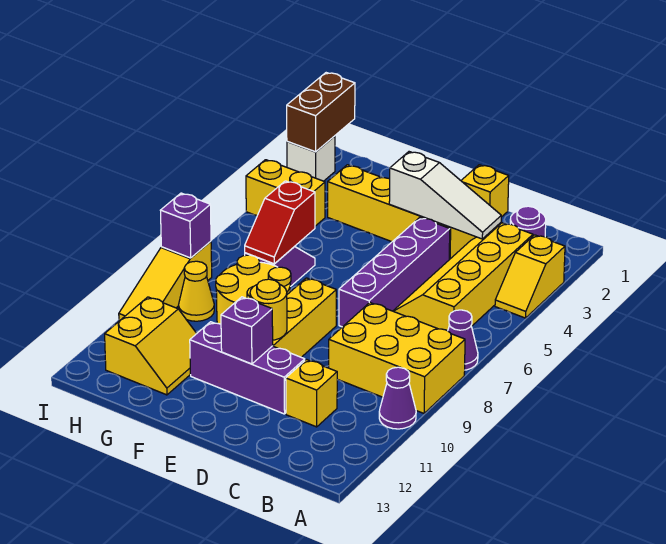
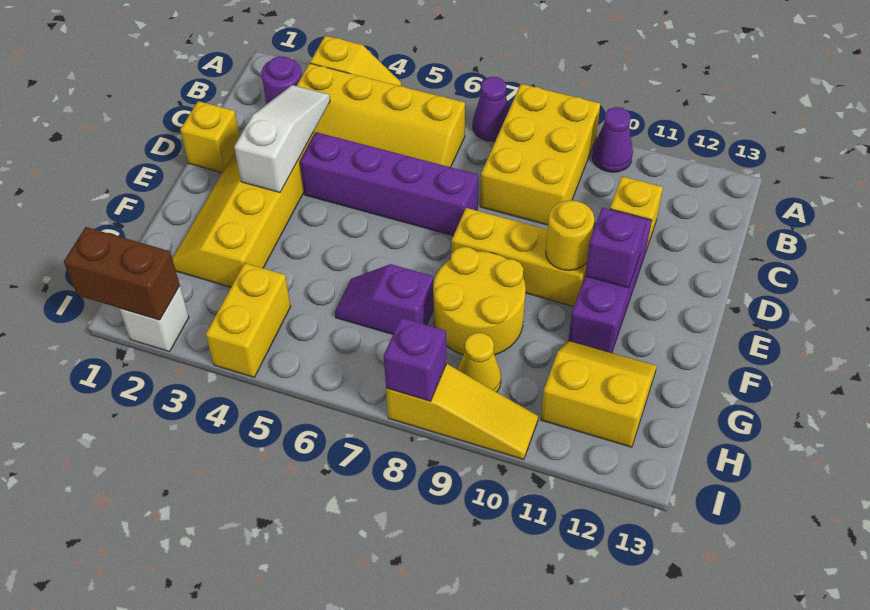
red slope G6:G7 level 2 top 6 -> none

